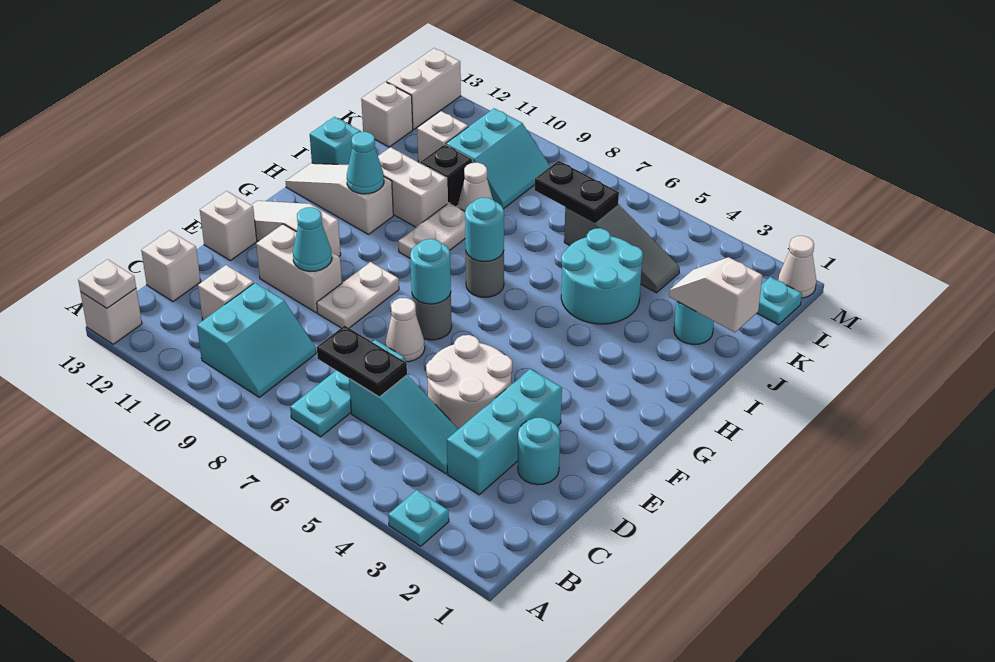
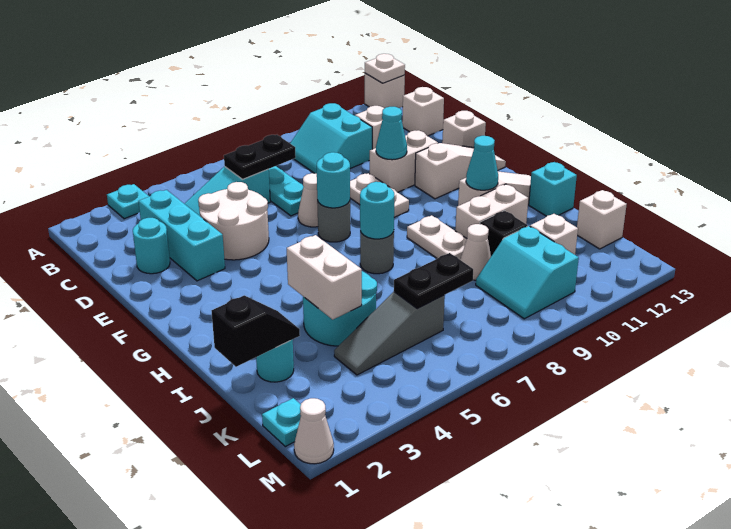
white slope J1:J2 level 2 top 1 -> black slope J1:J2 level 2 top 1
white brick L13:M13 level 1 -> white brick I4:J4 level 2

